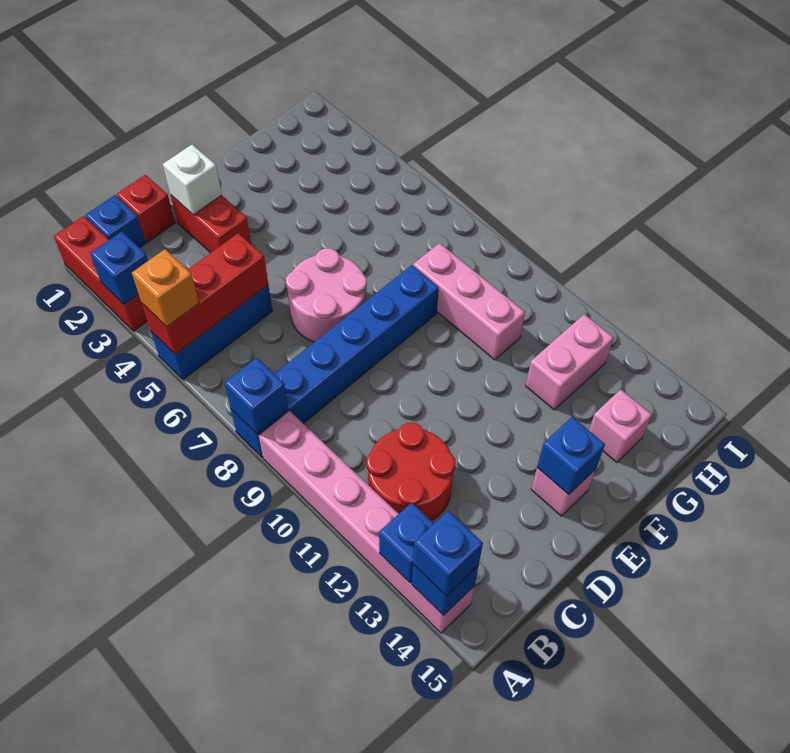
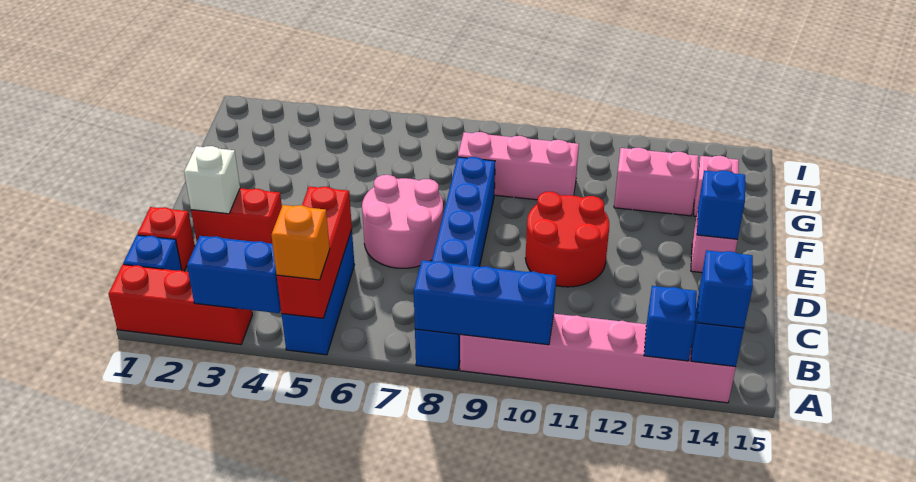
blue brick A3 level 2 -> blue brick A3:A4 level 2
blue brick A8 level 2 -> blue brick A8:A10 level 2
red round brick B11:C12 level 1 -> red round brick D10:E11 level 1
pink brick G12:H12 level 1 -> pink brick G12:G13 level 1

